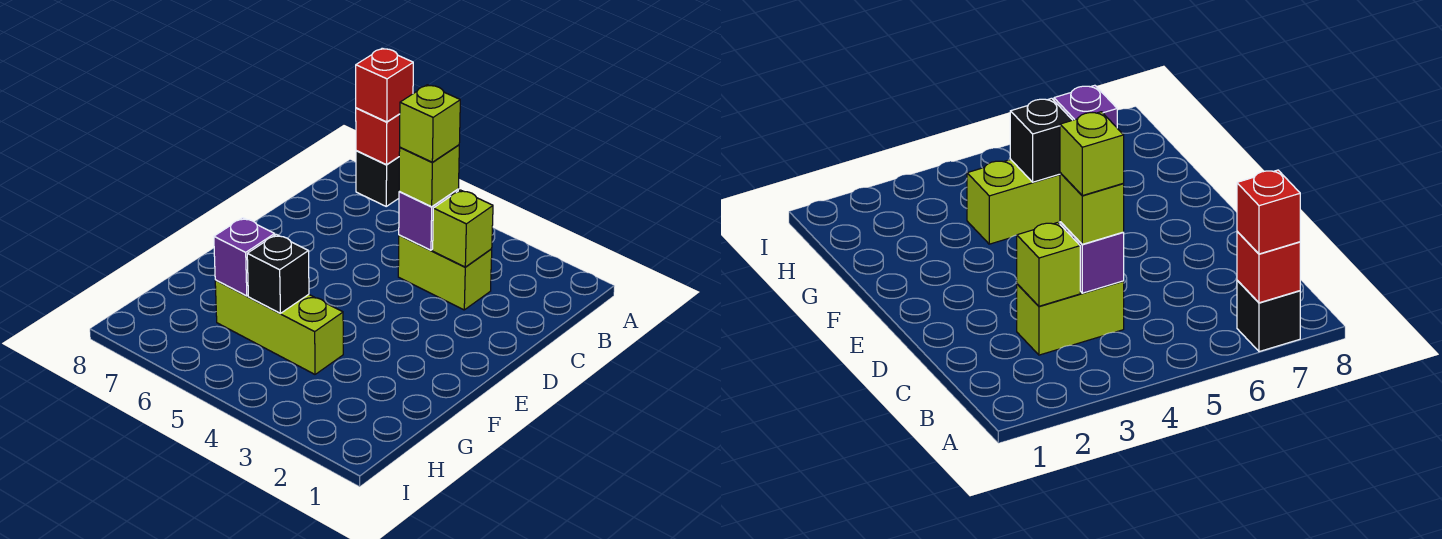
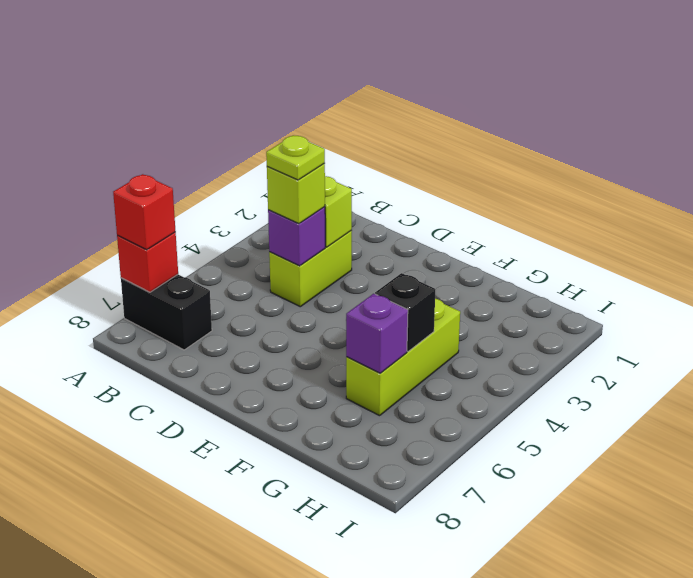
black brick A7 level 1 -> black brick A7:B7 level 1
lime brick C4 level 4 -> lime plate C4 level 4

